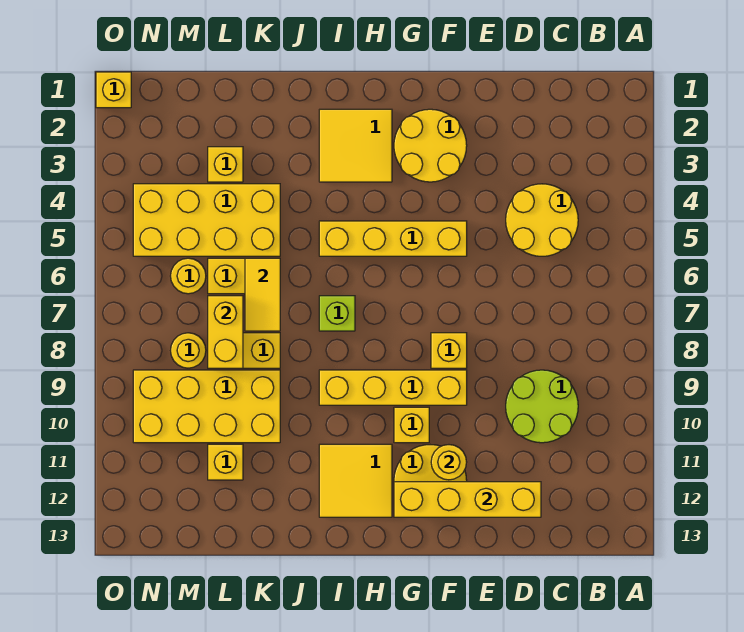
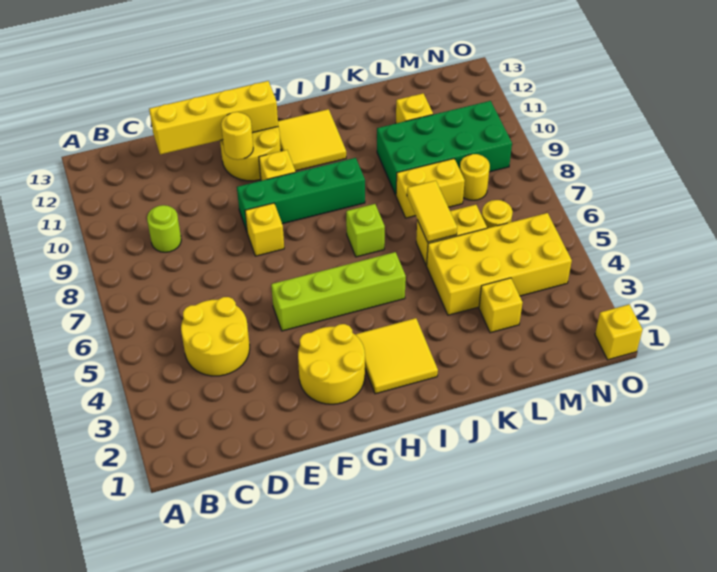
lime round brick C9:D10 level 1 -> lime round brick C9 level 1
yellow brick F5:I5 level 1 -> lime brick F5:I5 level 1
yellow brick F9:I9 level 1 -> green brick F9:I9 level 1
yellow brick K9:N10 level 1 -> green brick K9:N10 level 1
yellow brick L7:L8 level 2 -> none

